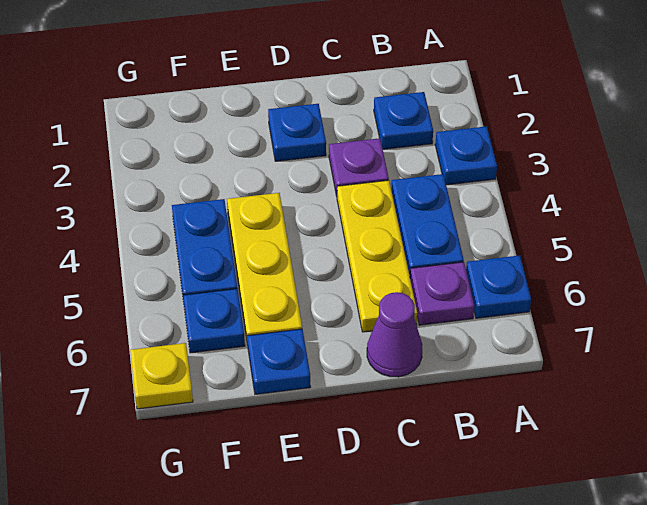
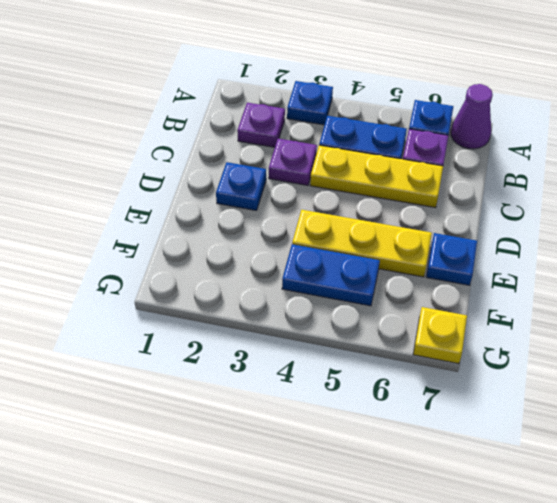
blue plate B2 level 1 -> purple plate B2 level 1
purple cone C7 level 1 -> purple cone A7 level 1
blue plate F6 level 1 -> none

